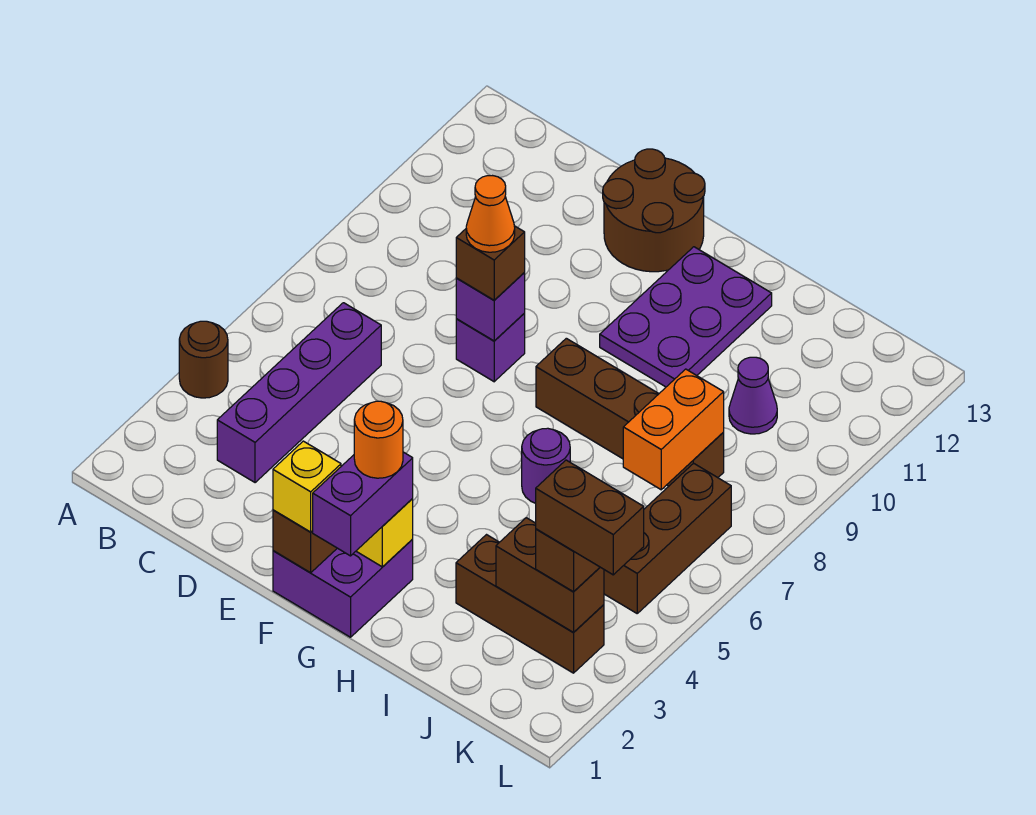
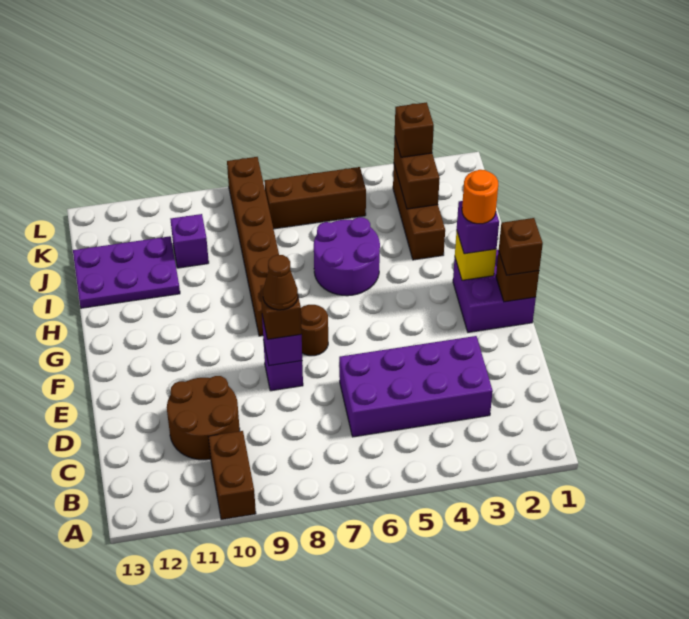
brown round brick A4 level 1 -> brown round brick F7 level 1
purple brick C3:C6 level 1 -> purple brick C3:D6 level 1
orange cone E8 level 4 -> brown cone E8 level 4
brown round brick E12:F13 level 1 -> brown round brick C10:D11 level 1
yellow brick F1 level 3 -> brown brick F1 level 3
purple brick G1:G2 level 3 -> purple brick G2 level 3
brown brick G8:J8 level 1 -> brown brick G8:L8 level 1
purple plate G10:H12 level 1 -> purple plate I11:J13 level 1
purple round brick H6 level 1 -> purple round brick H5:I6 level 1
orange brick J7:J8 level 2 -> none
purple cone J10 level 1 -> purple brick J10 level 1
brown brick K3:L3 level 4 -> brown brick A10:B10 level 1

